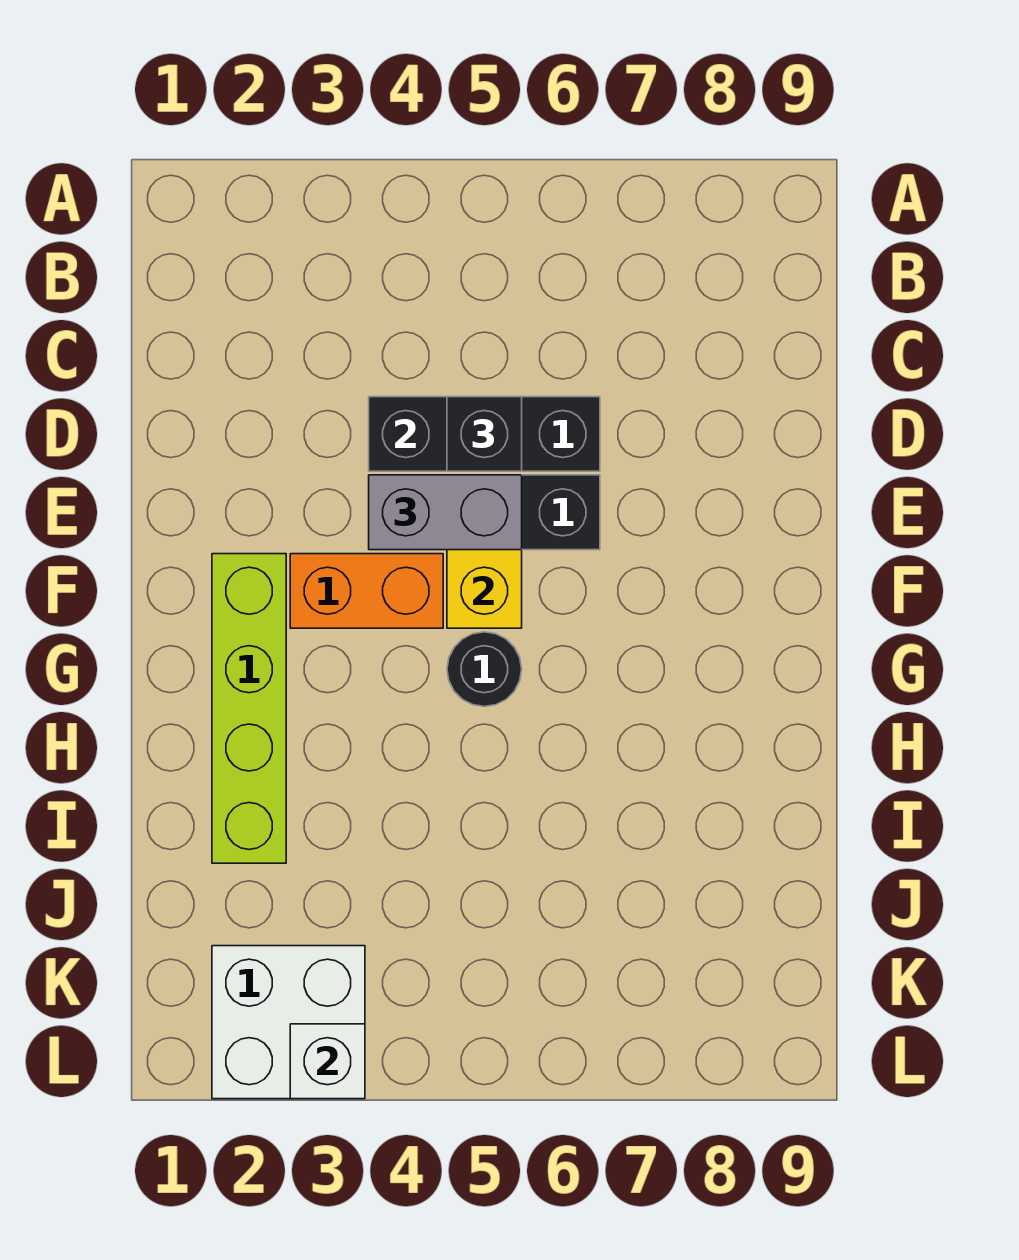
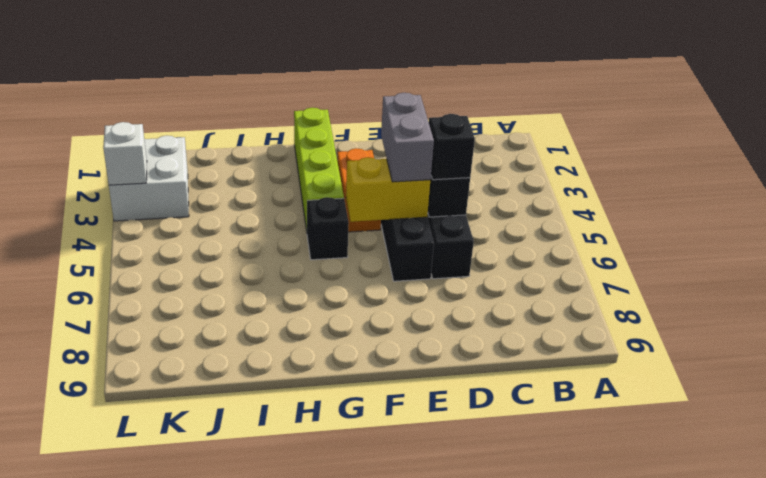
lime brick F2:I2 level 1 -> lime brick G1:G4 level 1
black round brick G5 level 1 -> black brick G5 level 1

